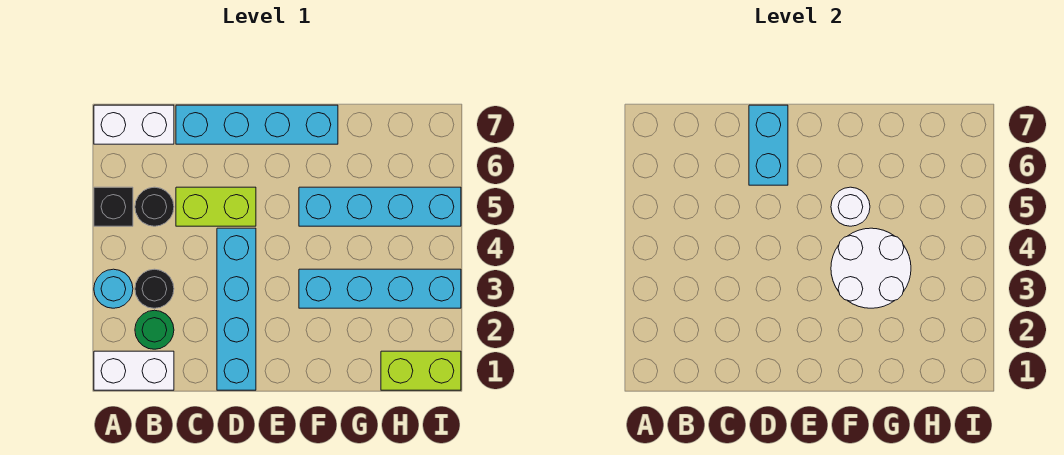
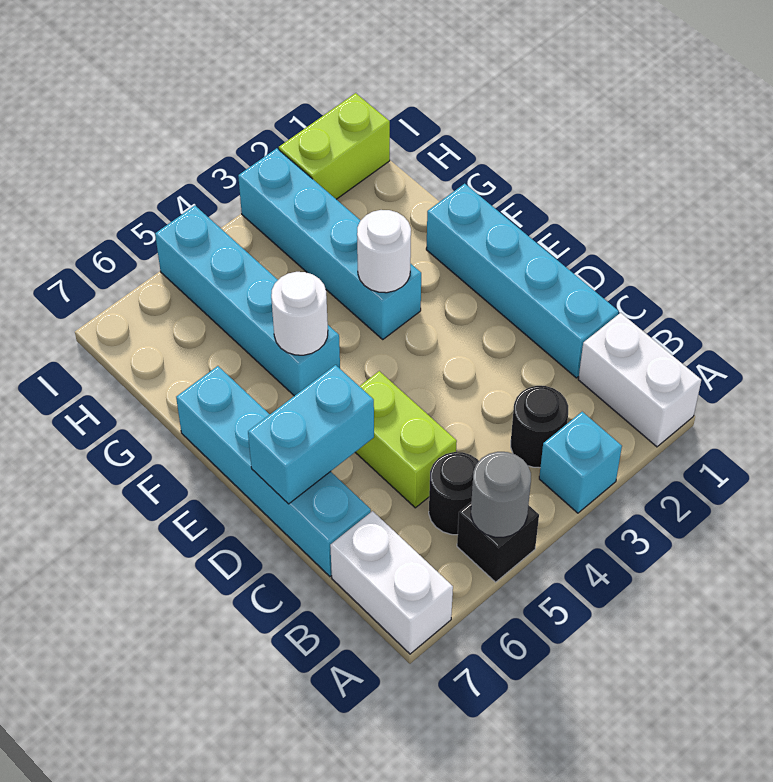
cyan round brick A3 level 1 -> cyan brick A3 level 1
none -> grey round brick A5 level 2
green round brick B2 level 1 -> none
cyan brick D1:D4 level 1 -> cyan brick C1:F1 level 1
white round brick F3:G4 level 2 -> white round brick F3 level 2
lime brick H1:I1 level 1 -> lime brick I1:I2 level 1

